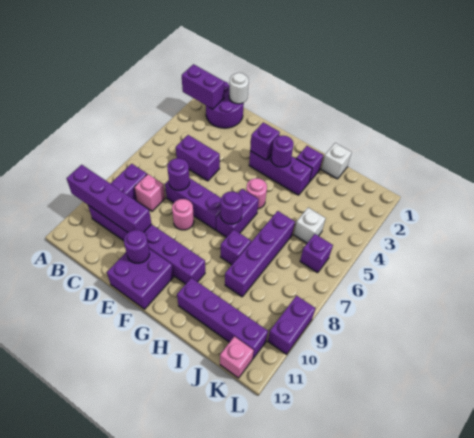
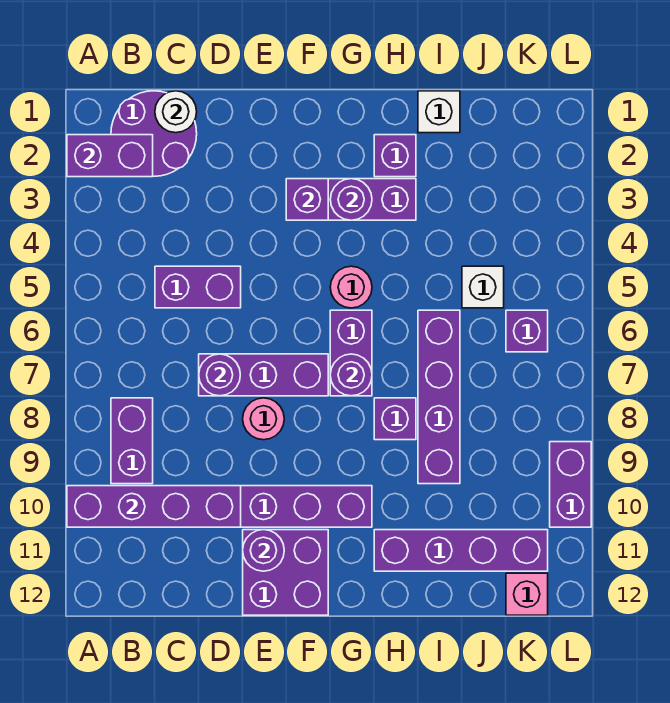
pink brick C8 level 1 -> none

